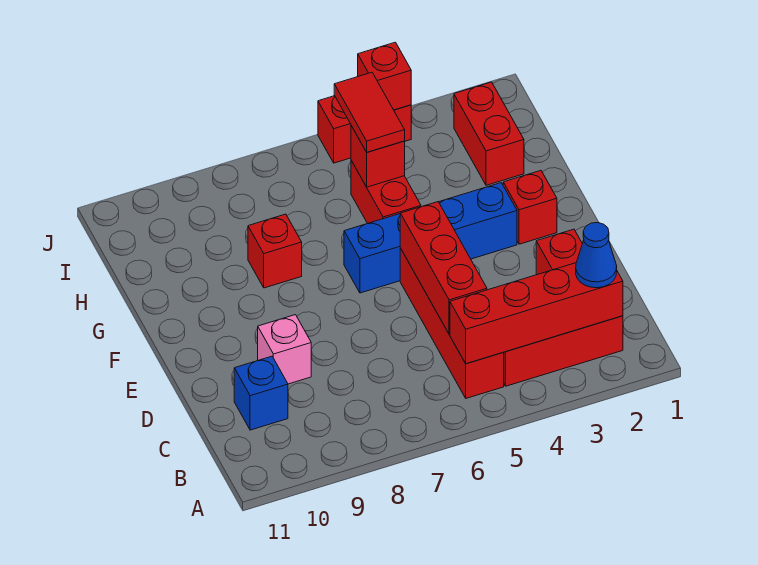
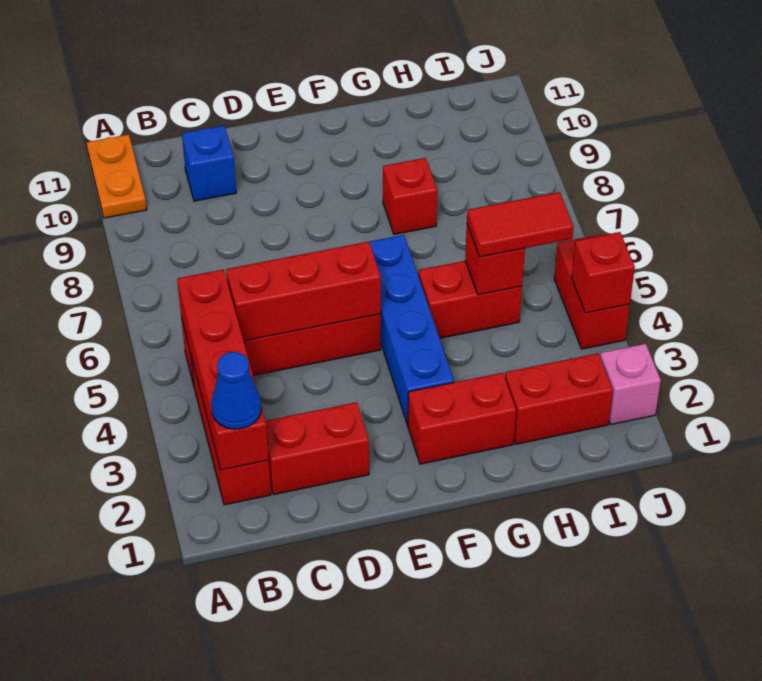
none -> orange plate A10:A11 level 1
pink brick D9 level 1 -> pink brick J2 level 1
red brick F2 level 1 -> red brick F2:G2 level 1

